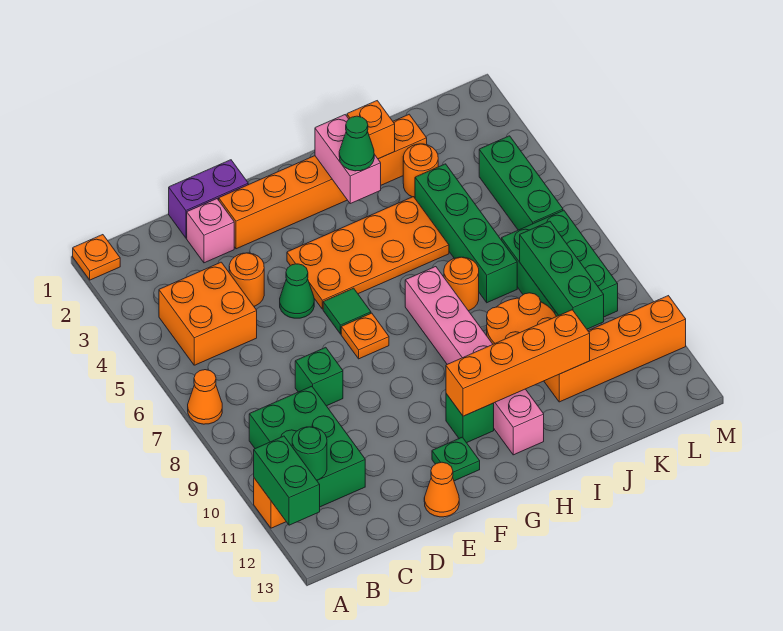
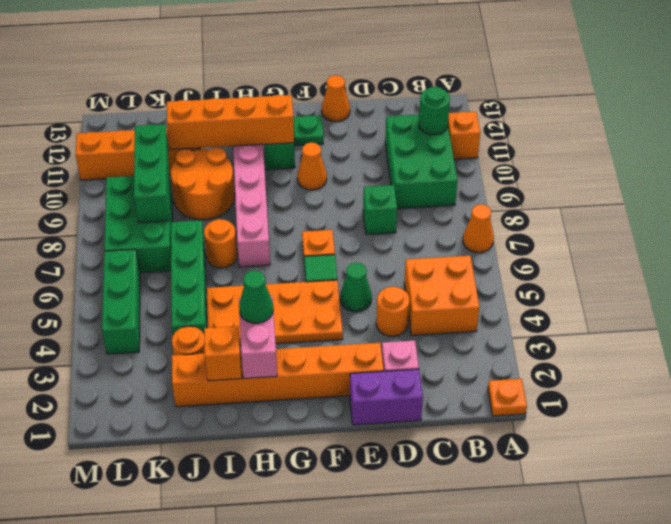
green brick A11:A12 level 2 -> none
none -> orange cone F10 level 1

